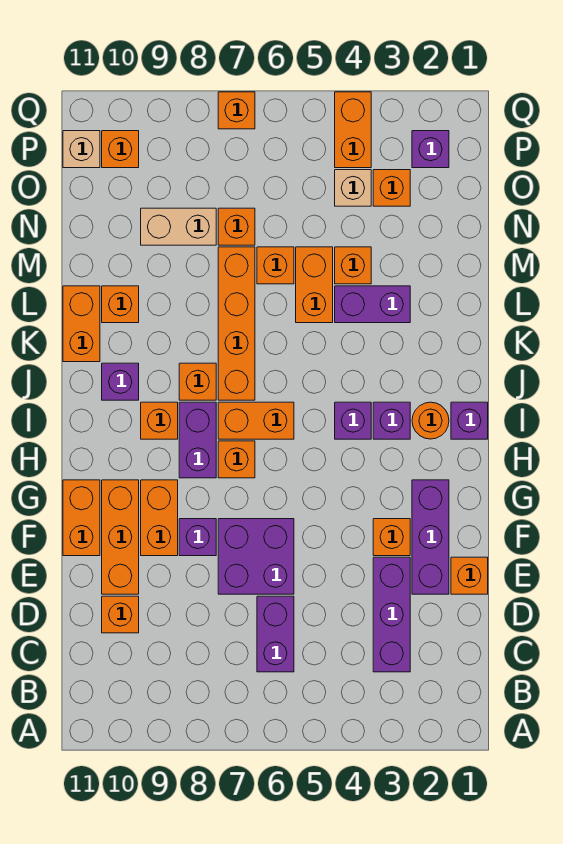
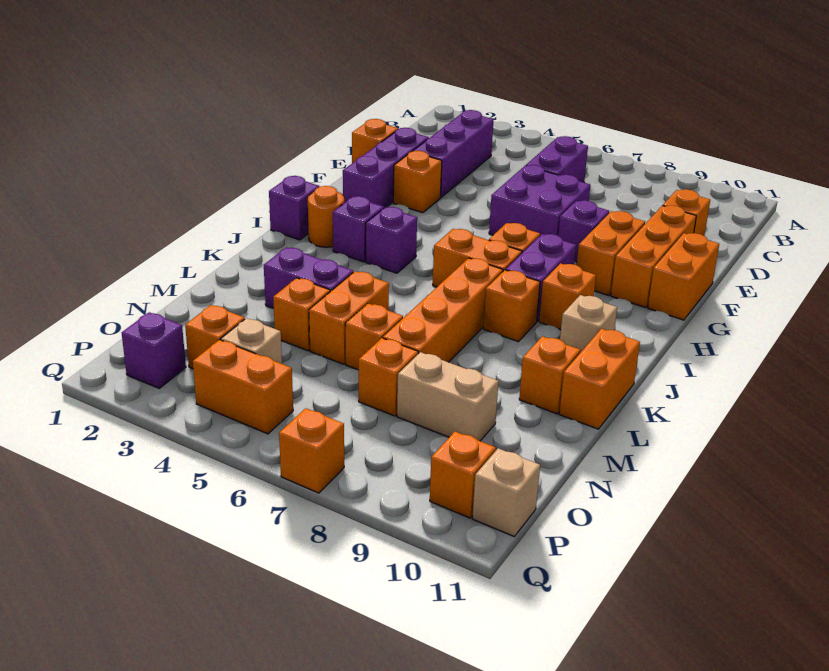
purple brick J10 level 1 -> tan brick J10 level 1
orange brick P4:Q4 level 1 -> orange brick P4:P5 level 1

